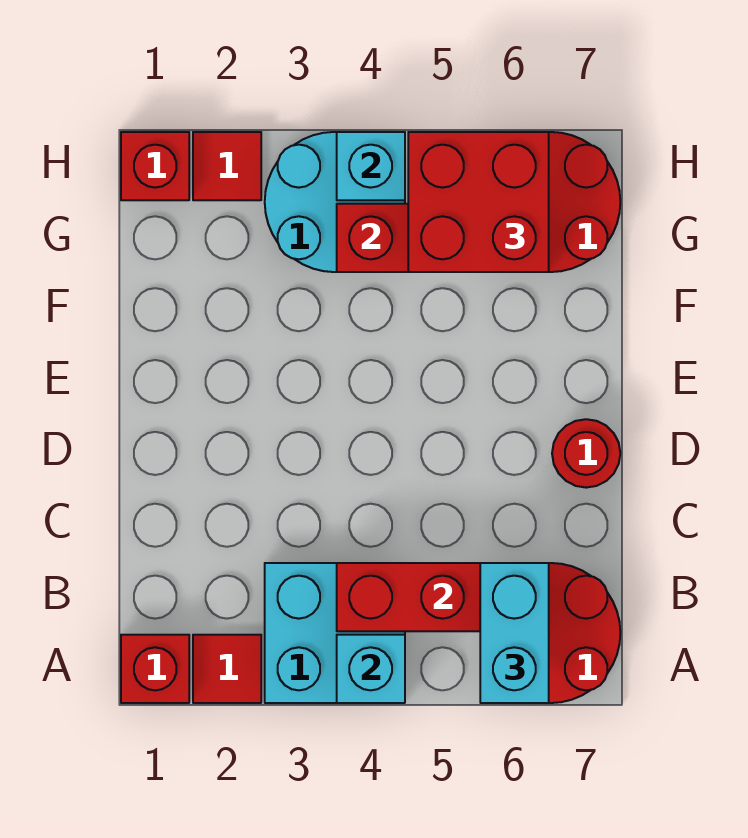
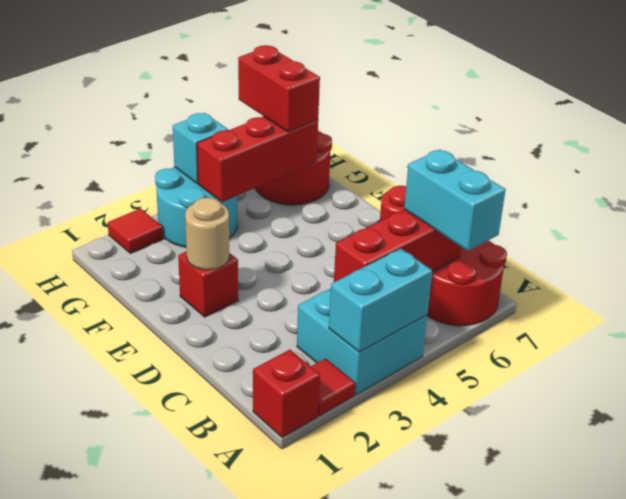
cyan brick A4 level 2 -> cyan brick A3:A4 level 2
none -> tan round brick E2 level 2
red brick G5:H6 level 3 -> red brick G6:H6 level 3
red brick H1 level 1 -> red brick E2 level 1

